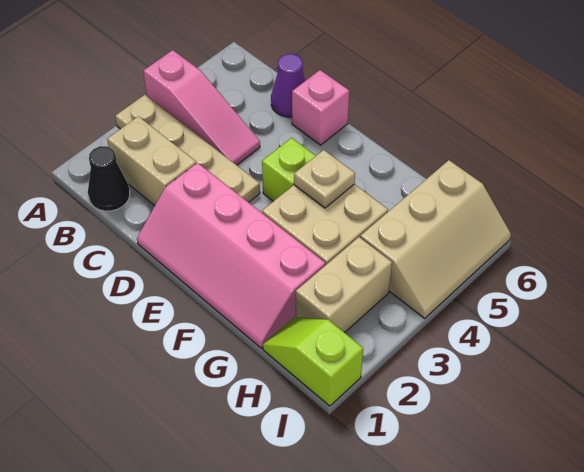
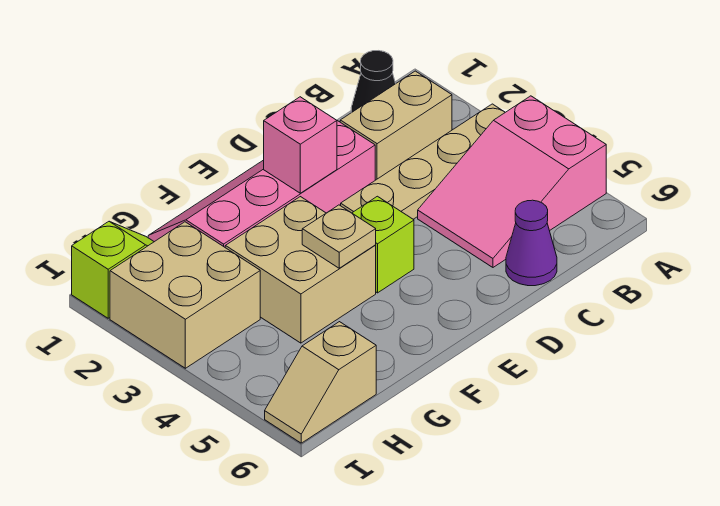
pink slope A4:C4 level 1 top A -> pink slope A4:C5 level 1 top A
pink brick D6 level 1 -> pink brick E2 level 2
tan brick H2:H3 level 1 -> tan brick H2:I3 level 1
tan slope H4:I6 level 1 top H -> tan slope H6:I6 level 1 top H

